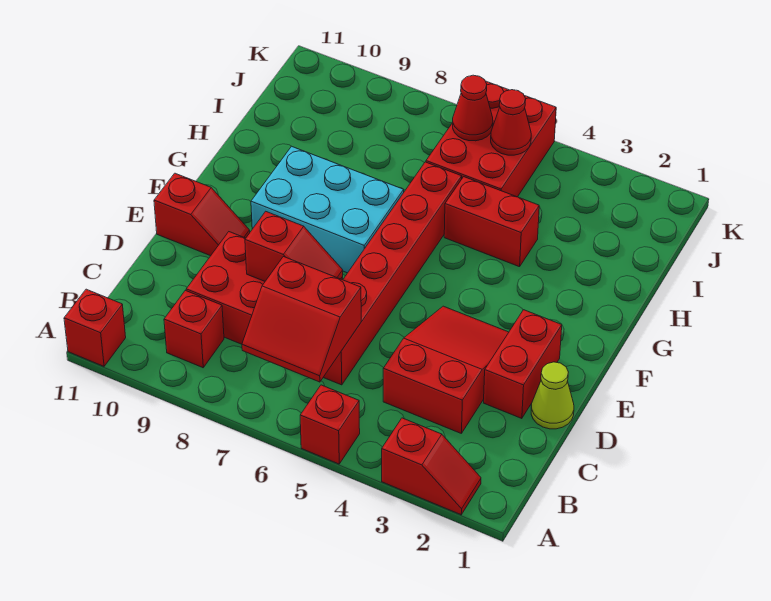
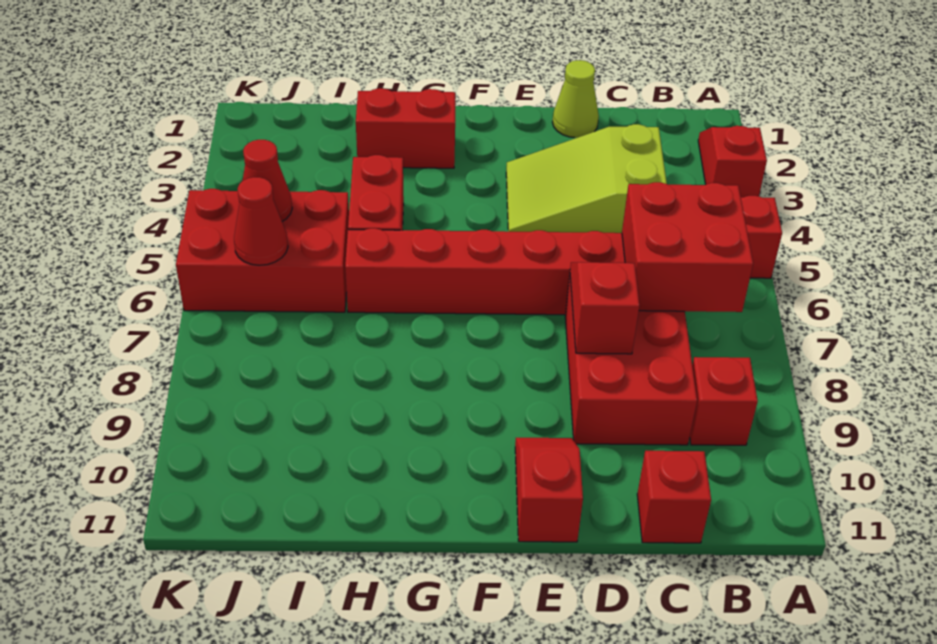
red brick A11 level 1 -> red brick C11 level 1
red slope B6:C7 level 2 top C -> red brick B6:C7 level 2
red slope C3:E4 level 1 top C -> lime slope C3:E4 level 1 top C
red brick D2:E2 level 1 -> red brick G2:H2 level 1
cyan brick F7:G9 level 1 -> none

